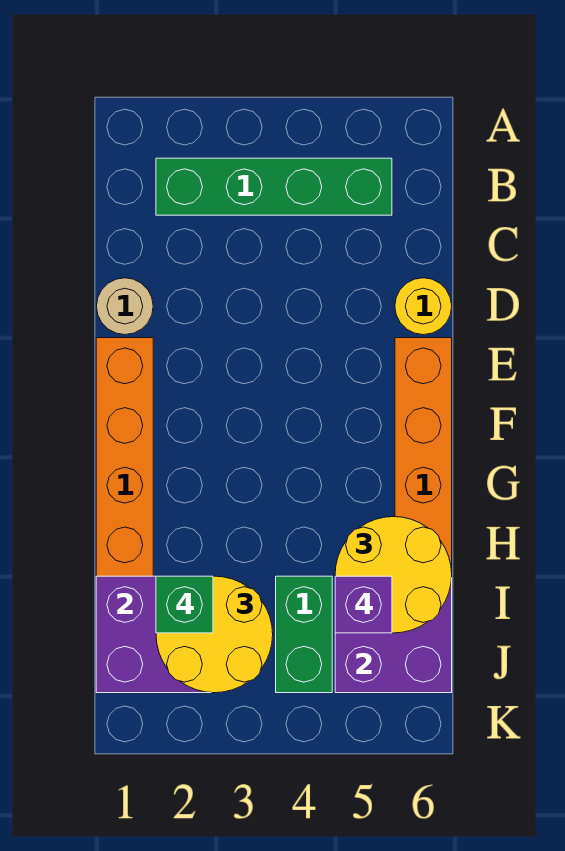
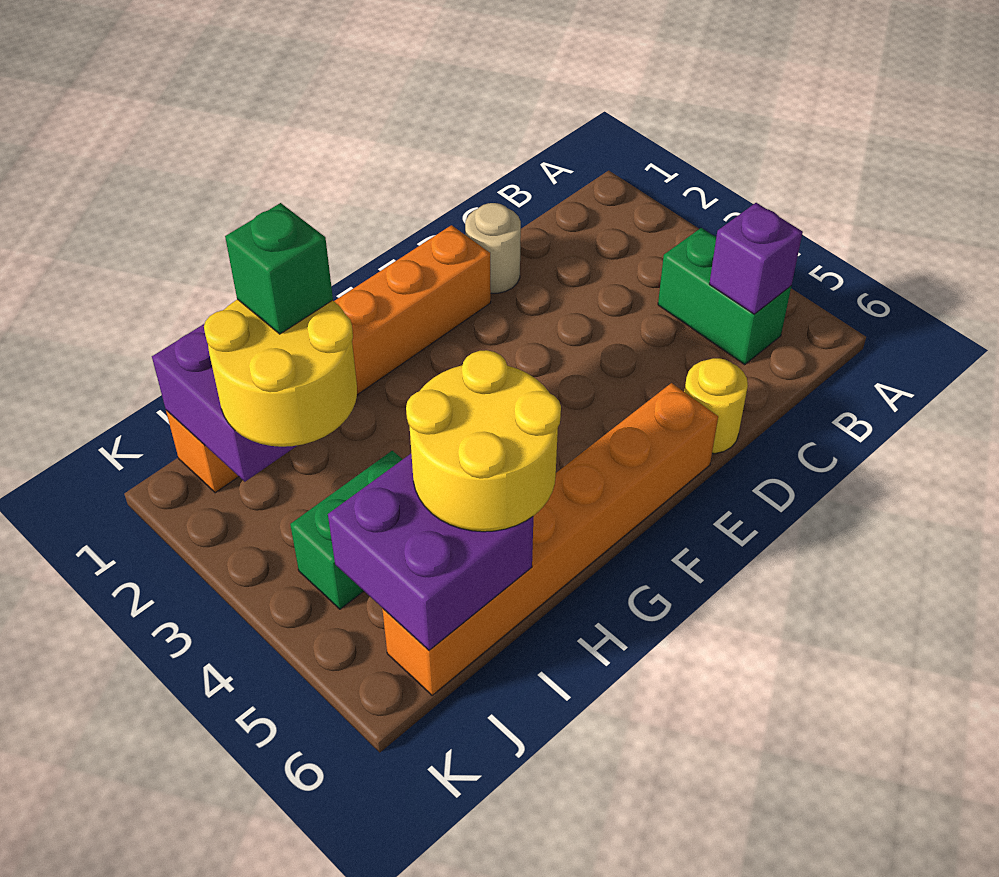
green brick B2:B5 level 1 -> green brick B4:B5 level 1
purple brick I5 level 4 -> purple brick B5 level 2

